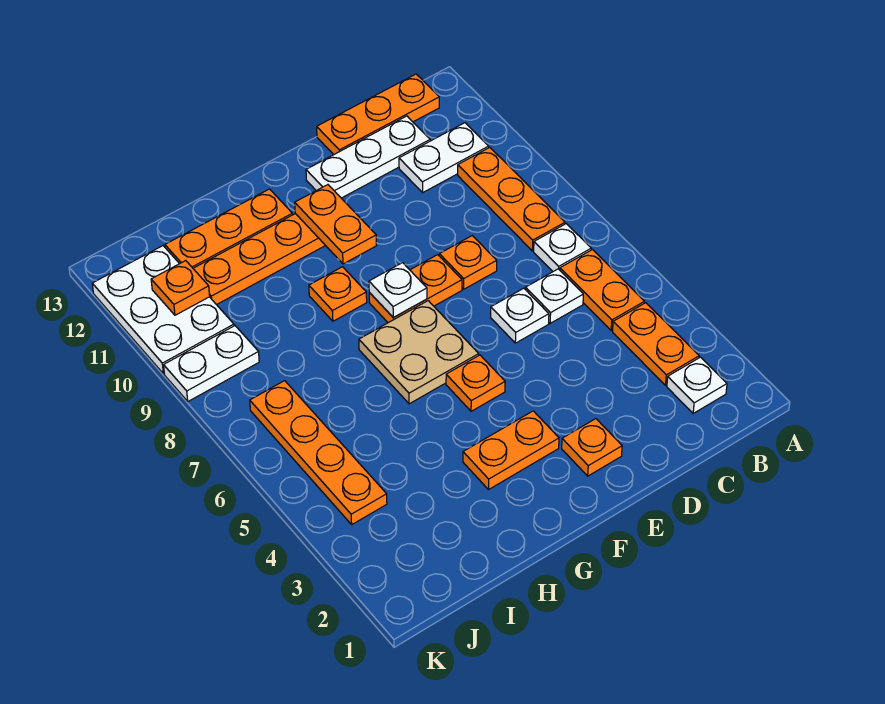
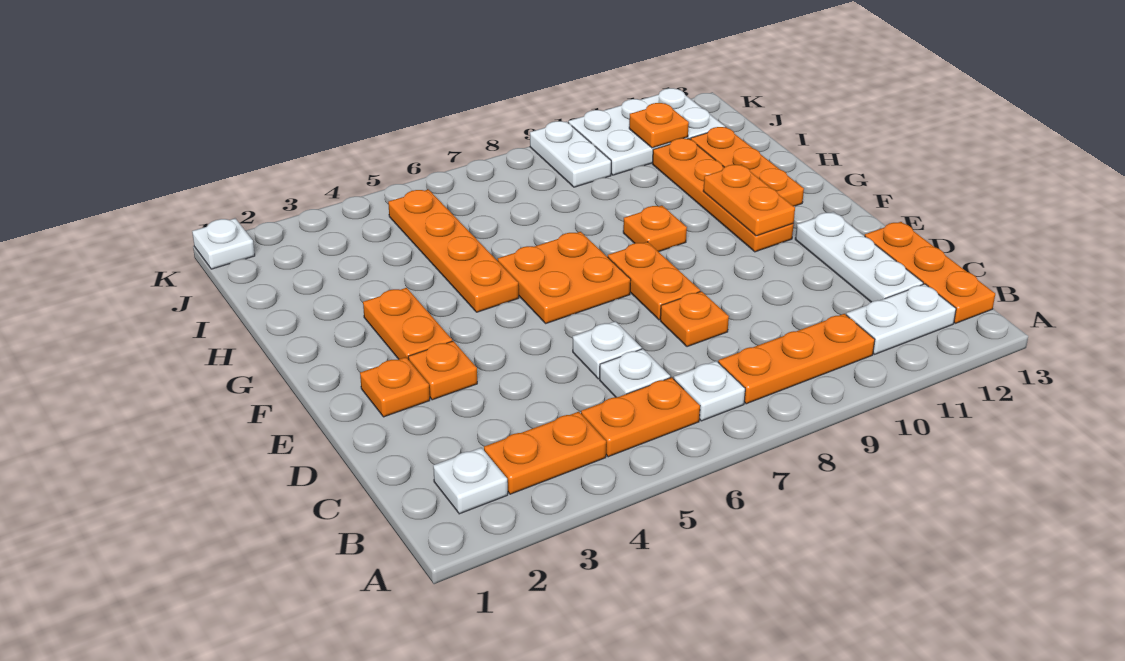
white plate B11:C11 level 1 -> white plate B11:B12 level 1
orange plate F5 level 1 -> orange plate E3 level 1
tan plate F6:G7 level 1 -> orange plate F6:G7 level 1
white plate F8 level 2 -> white plate K1 level 1
orange plate F10:F11 level 2 -> orange plate F11:G11 level 2
orange plate J4:J7 level 1 -> orange plate G5:J5 level 1

